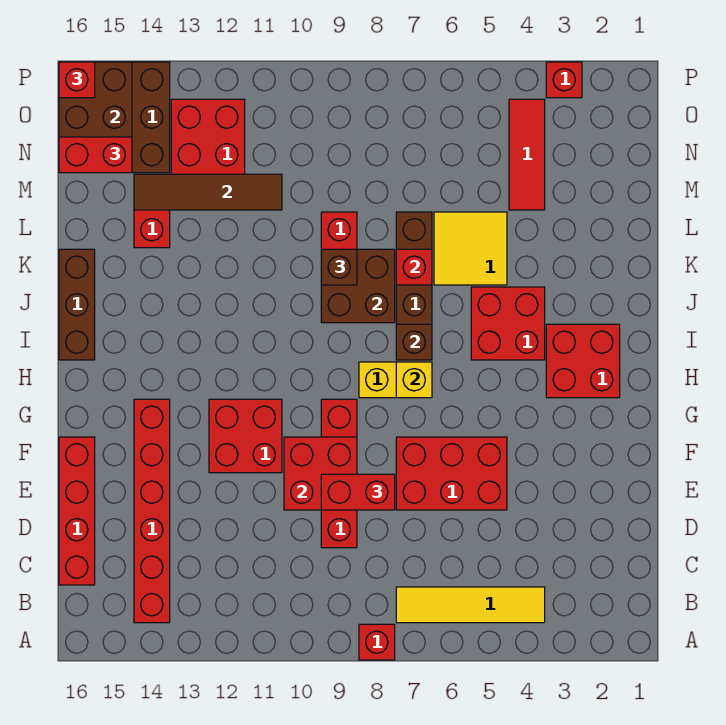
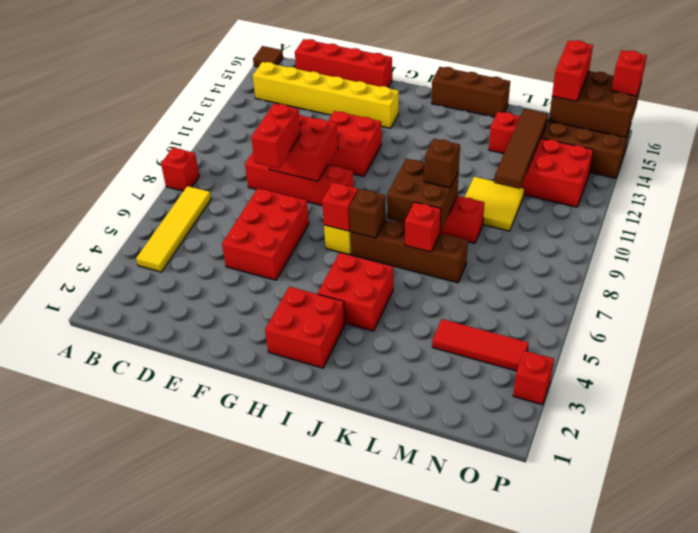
none -> brown tile A16 level 1
red brick B14:G14 level 1 -> yellow brick B14:G14 level 1
yellow brick H7 level 2 -> red brick H7 level 2
yellow tile K5:L6 level 1 -> yellow tile L10:M11 level 1

